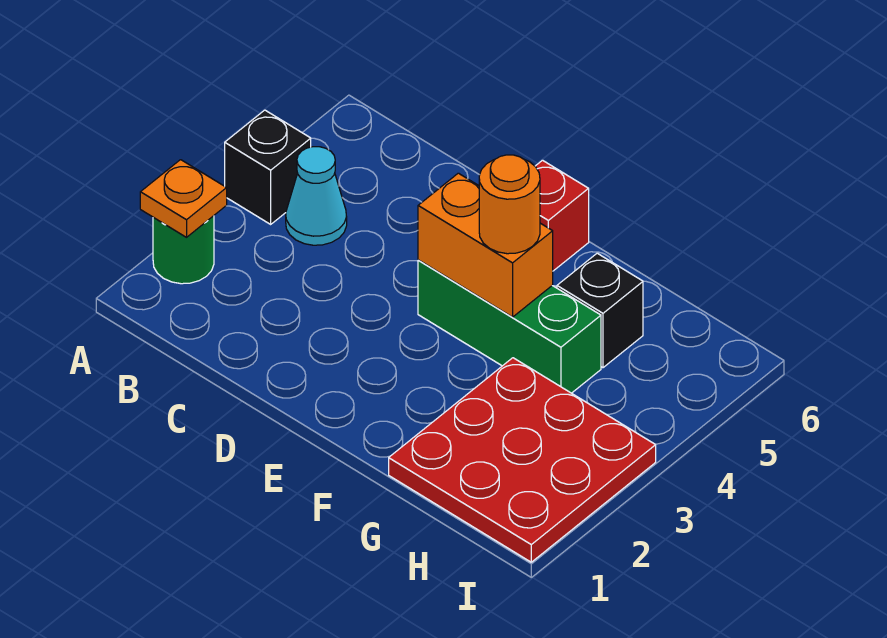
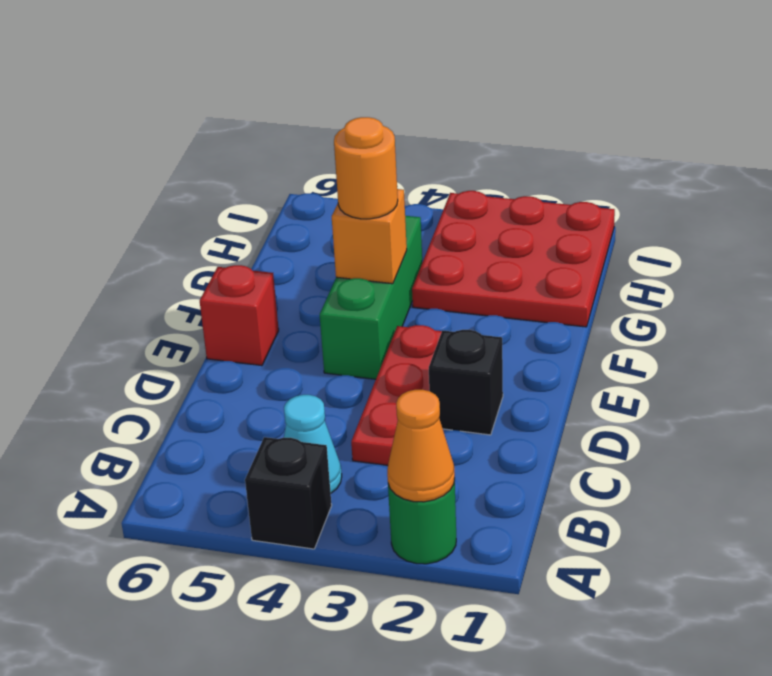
orange plate A2 level 2 -> orange cone A2 level 2
none -> red plate C3:E3 level 1
orange brick E4:F4 level 2 -> orange brick F4 level 2
black brick G5 level 1 -> black brick D2 level 1

